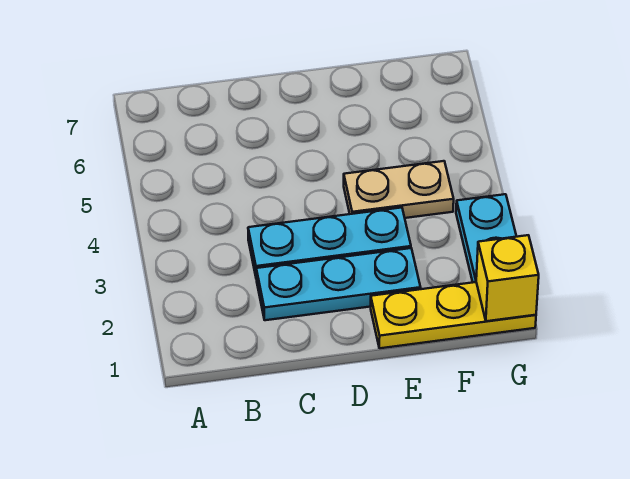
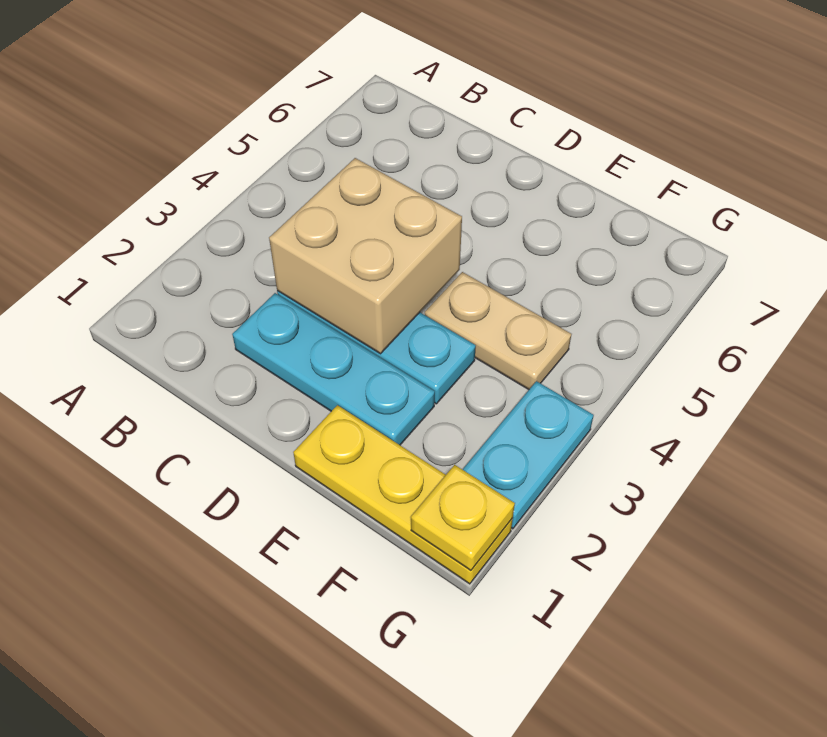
none -> tan brick C3:D4 level 2
yellow brick G1 level 2 -> yellow plate G1 level 2

